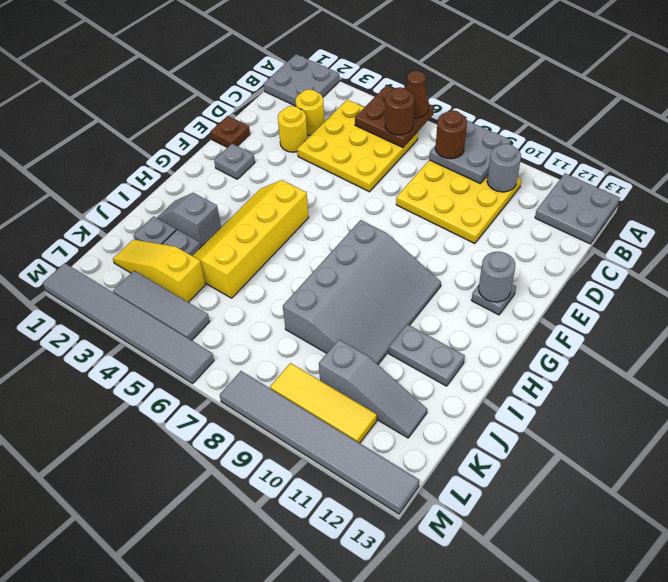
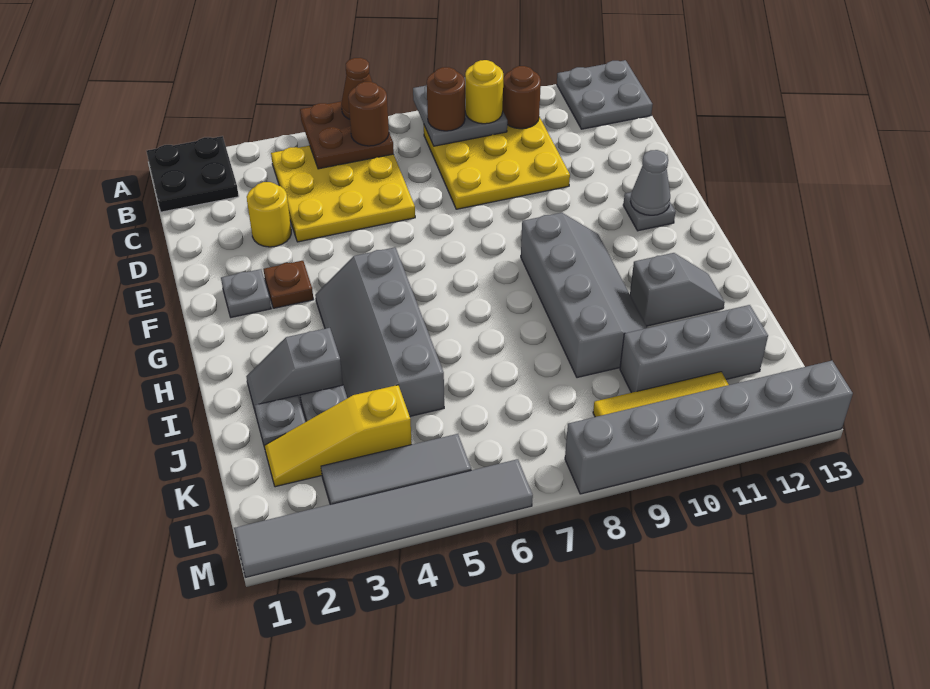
grey plate A1:B2 level 1 -> black plate A1:B2 level 1
grey round brick B10 level 2 -> brown round brick B10 level 2
yellow round brick C3 level 1 -> yellow round brick B9 level 3
brown plate E1 level 1 -> brown plate F3 level 1
grey round brick F12 level 2 -> grey cone F12 level 2
yellow slope G4:J5 level 1 top 5 -> grey slope G4:J5 level 1 top 5
grey slope G8:J10 level 1 top 8 -> grey slope G9:J10 level 1 top 9
grey plate I11:I12 level 1 -> grey slope I11:I12 level 1 top 11
grey slope K10:K12 level 1 top 10 -> grey brick K10:K12 level 1
grey tile M8:M13 level 1 -> grey brick M8:M13 level 1

